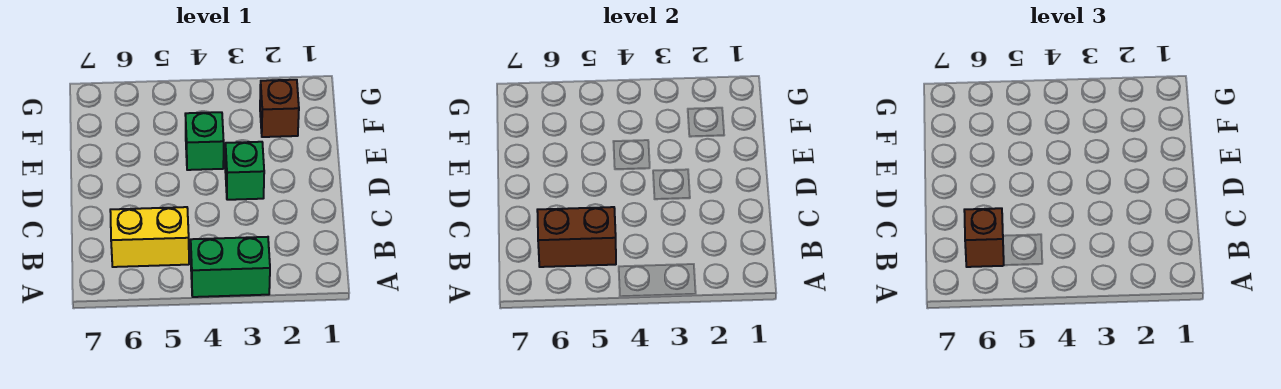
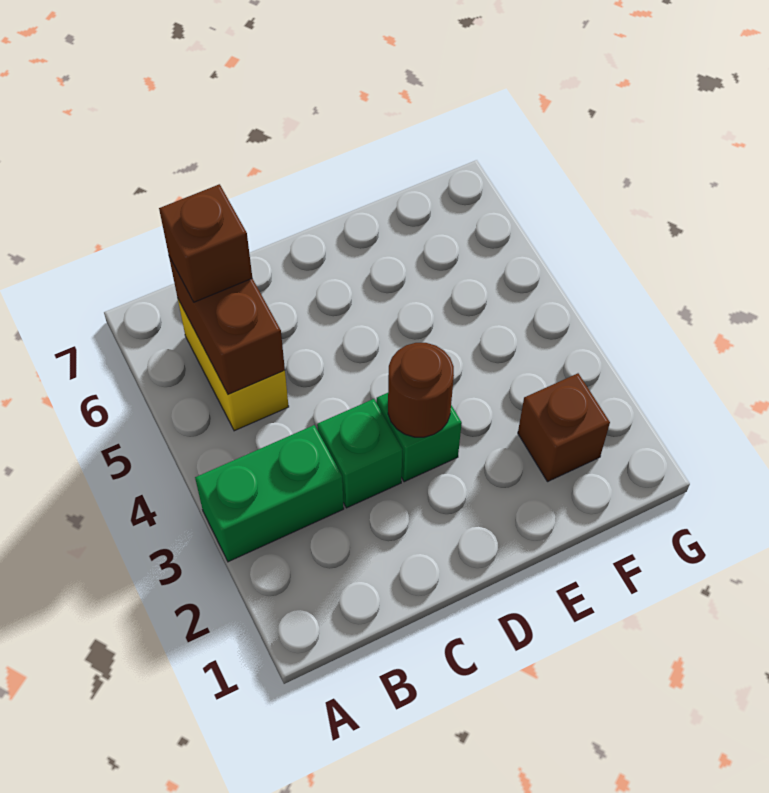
green brick A3:A4 level 1 -> green brick A3:B3 level 1
none -> brown round brick D3 level 2
green brick E4 level 1 -> green brick C3 level 1

